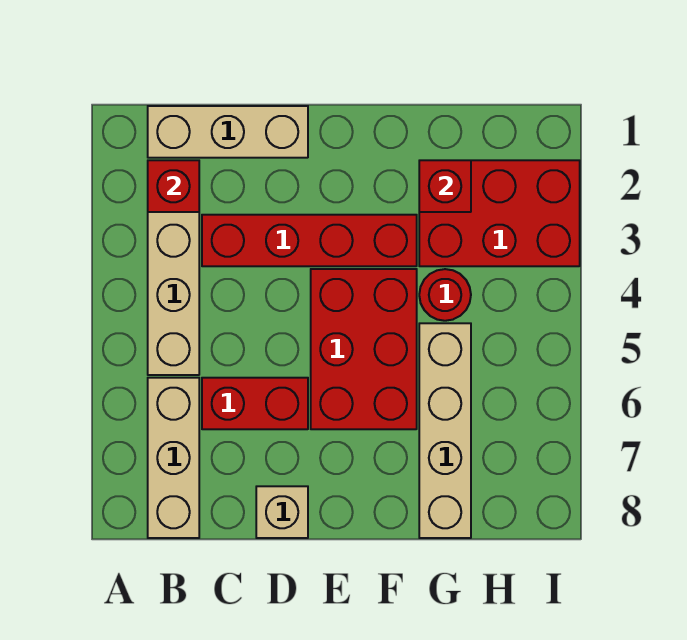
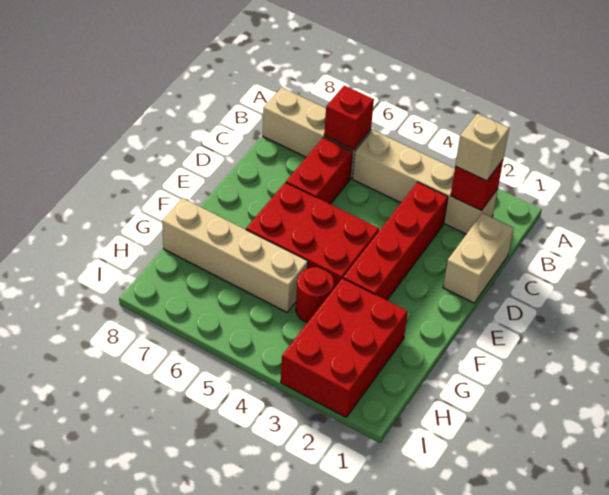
tan brick B1:D1 level 1 -> tan brick C1:D1 level 1
tan brick D8 level 1 -> tan brick B2 level 3
red brick G2 level 2 -> red brick B6 level 2

